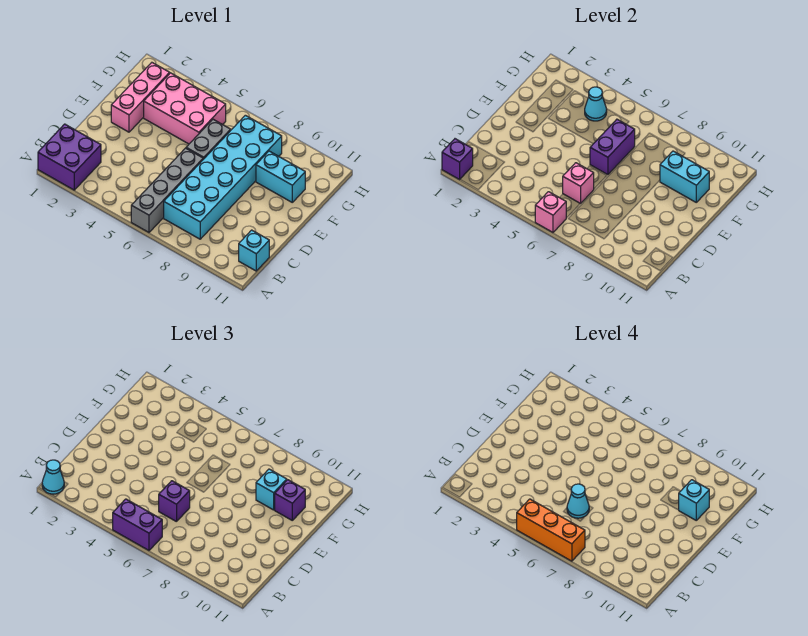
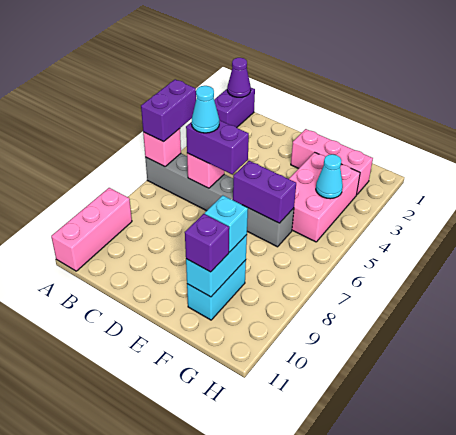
purple brick A1:B2 level 1 -> purple brick A1:A2 level 1
purple brick A1 level 2 -> purple cone A1 level 2
cyan cone A1 level 3 -> none
orange brick A5:A7 level 4 -> none
none -> pink brick A9:A11 level 1
cyan brick B7:G8 level 1 -> none
cyan brick B11 level 1 -> none
purple brick C6 level 3 -> purple brick C6:D6 level 3
cyan brick F10 level 4 -> none

